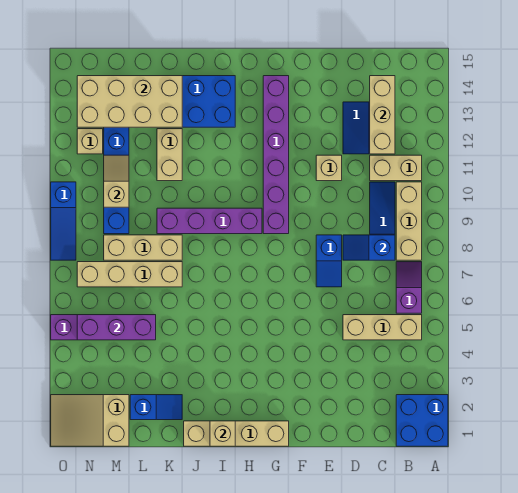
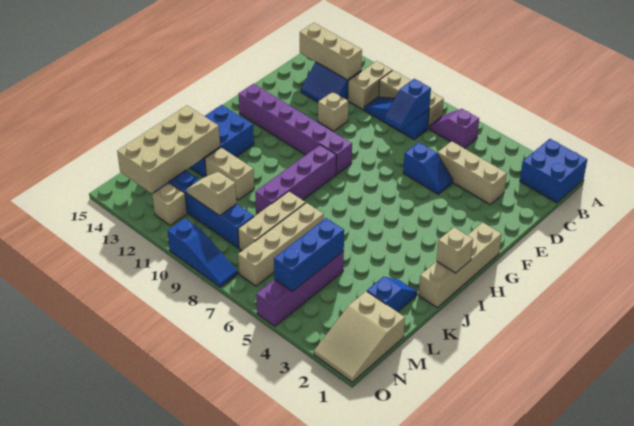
tan brick B5:D5 level 1 -> tan brick D3:D5 level 1
blue slope E7:E8 level 1 top 8 -> blue slope E5:E6 level 1 top 6
purple brick L5:N5 level 2 -> blue brick L5:N5 level 2

